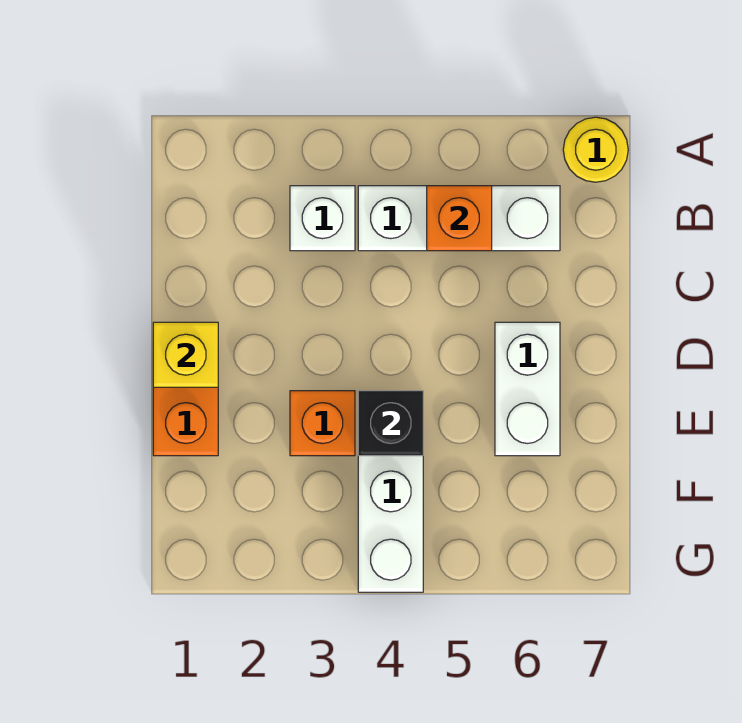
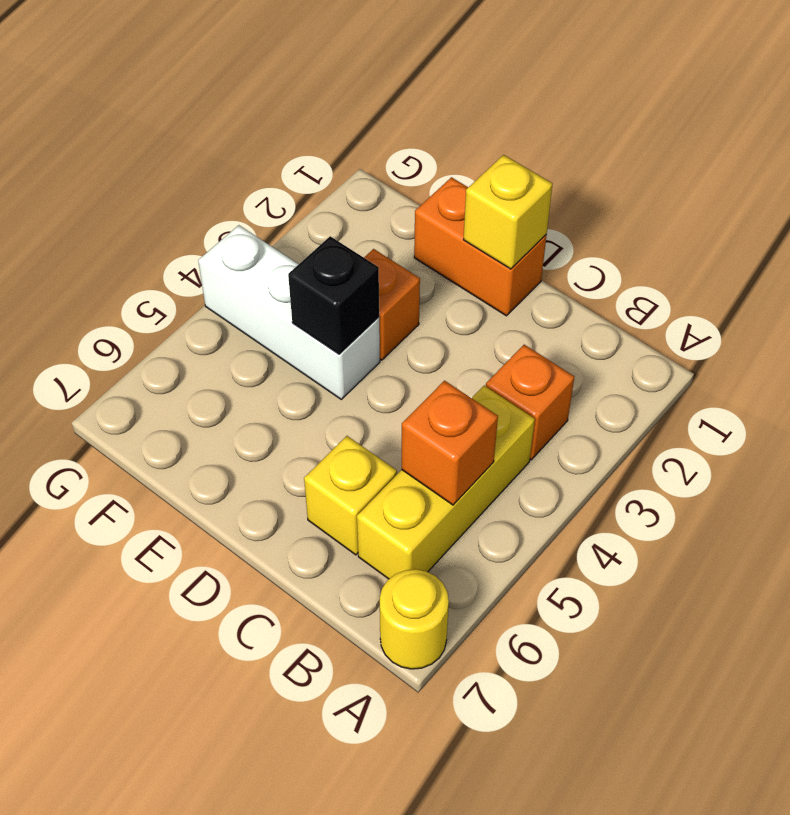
white brick B3 level 1 -> orange brick B3 level 1
white brick B4:B6 level 1 -> yellow brick B4:B6 level 1
none -> yellow brick C6 level 1
white brick D6:E6 level 1 -> none

